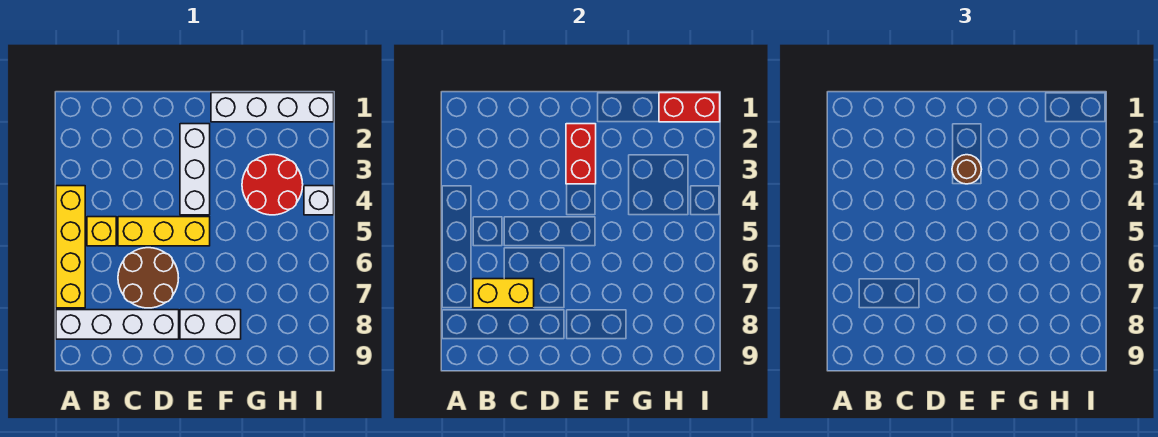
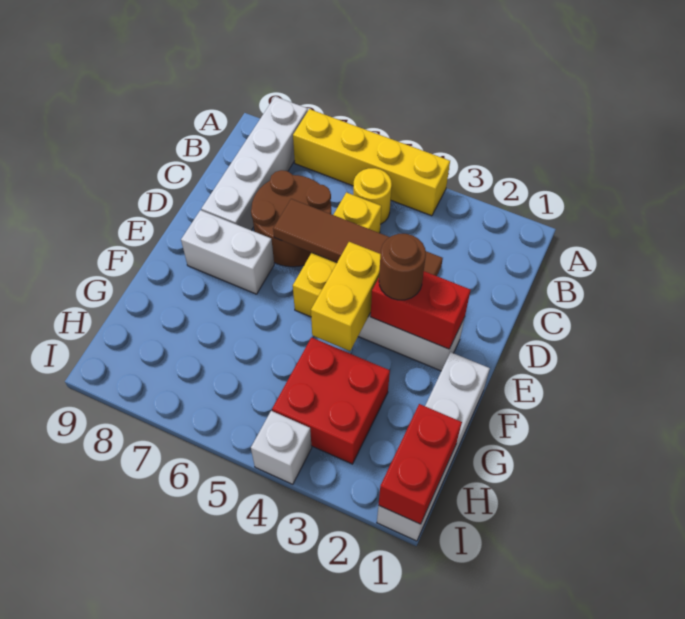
yellow brick B5 level 1 -> yellow round brick B5 level 1
yellow brick B7:C7 level 2 -> yellow brick E4:F4 level 2
none -> brown tile D3:D6 level 2
white brick E8:F8 level 1 -> white brick E7:E8 level 1
red round brick G3:H4 level 1 -> red brick G3:H4 level 1

